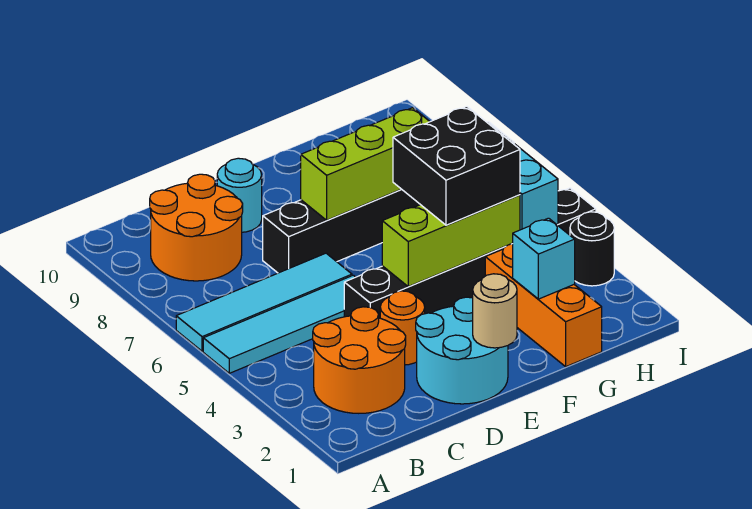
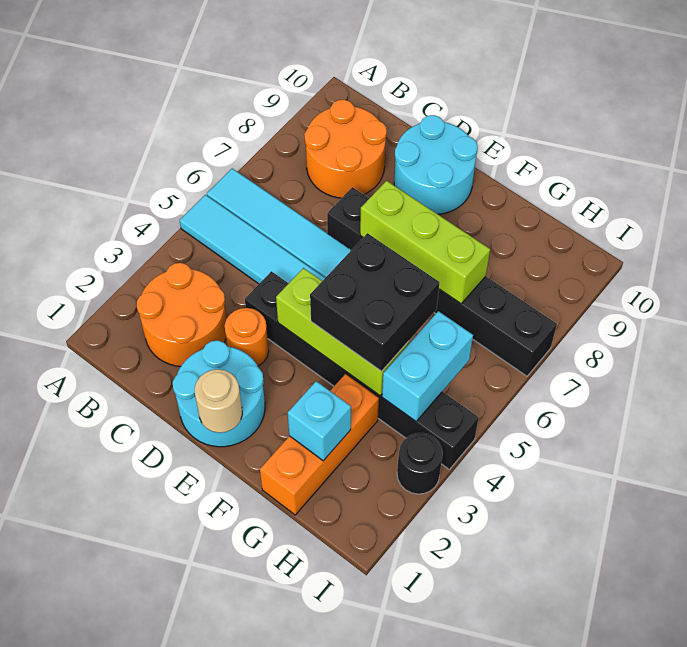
cyan round brick D9 level 1 -> cyan round brick D9:E10 level 1

